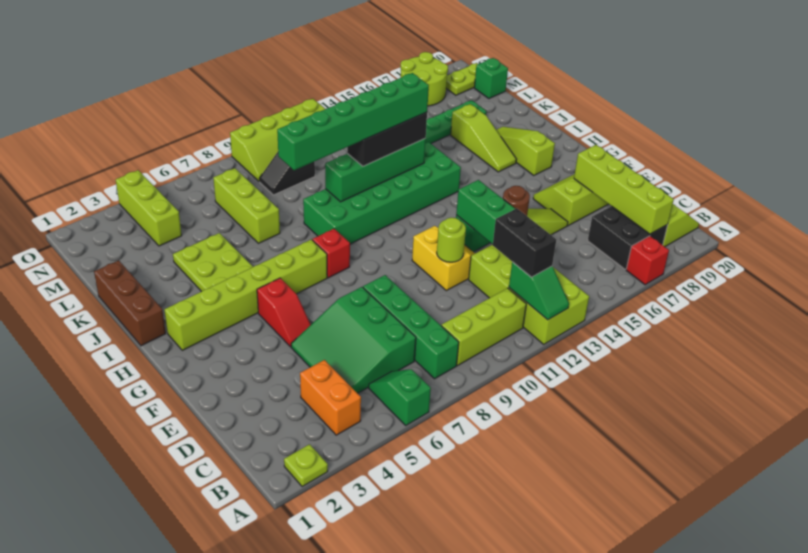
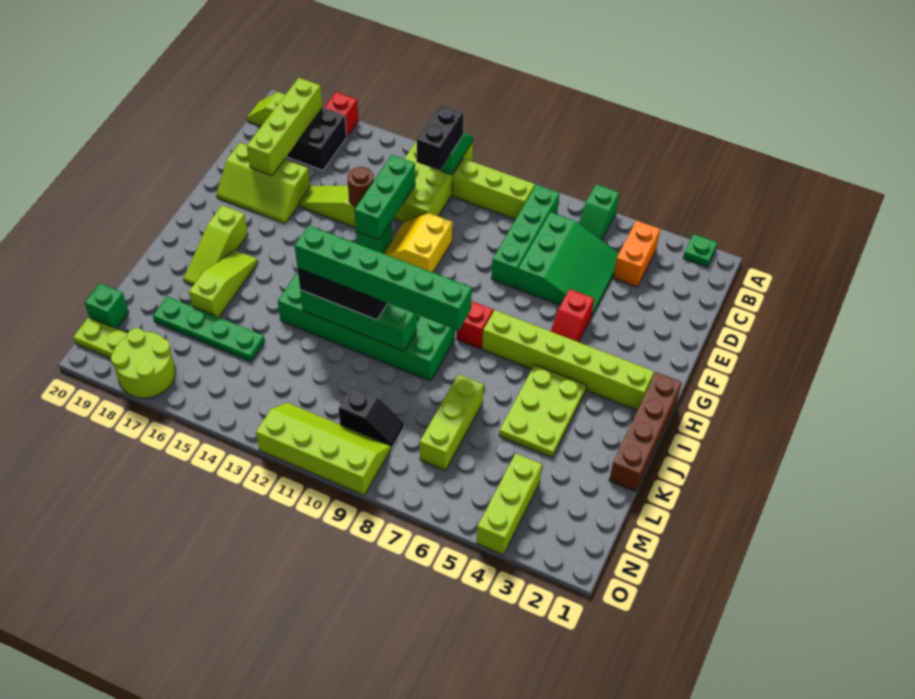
lime plate A2 level 1 -> green plate A2 level 1
lime round brick E11 level 2 -> none
red slope F5:G5 level 1 top G -> red slope F5:G5 level 1 top F
brown brick I1:K1 level 1 -> brown brick H1:K1 level 1

